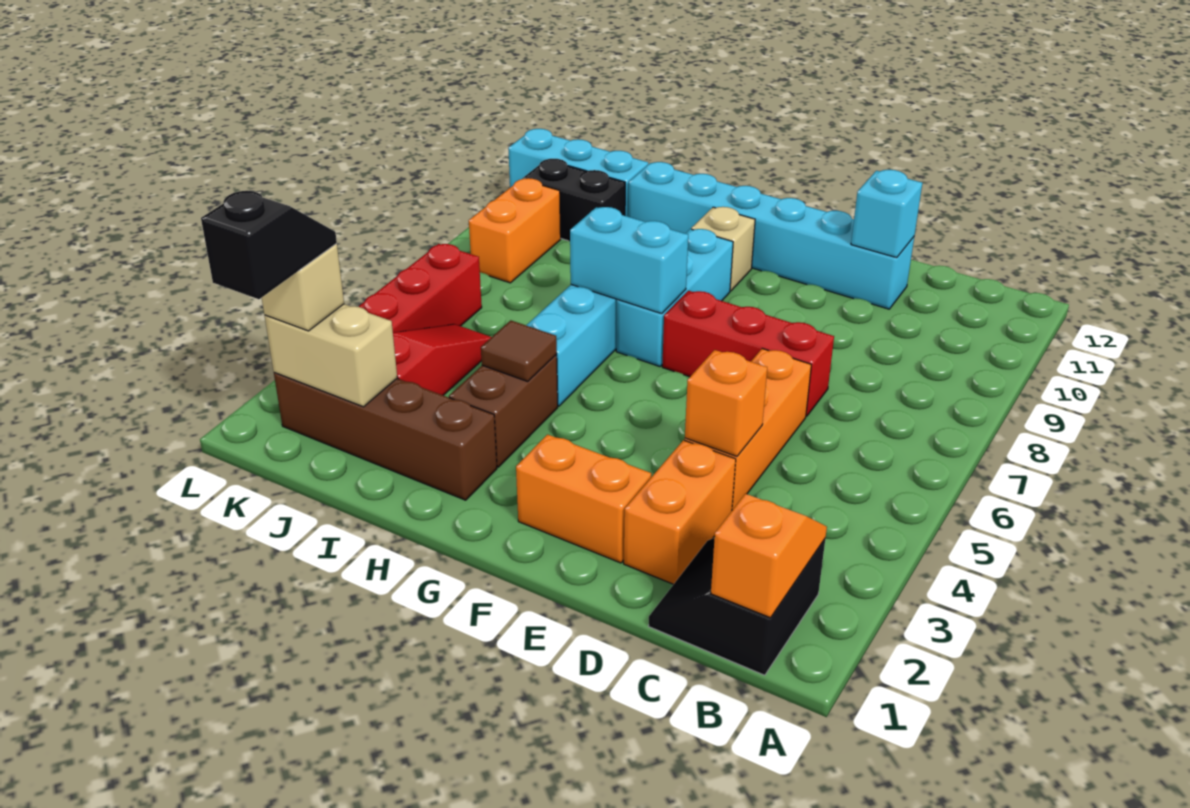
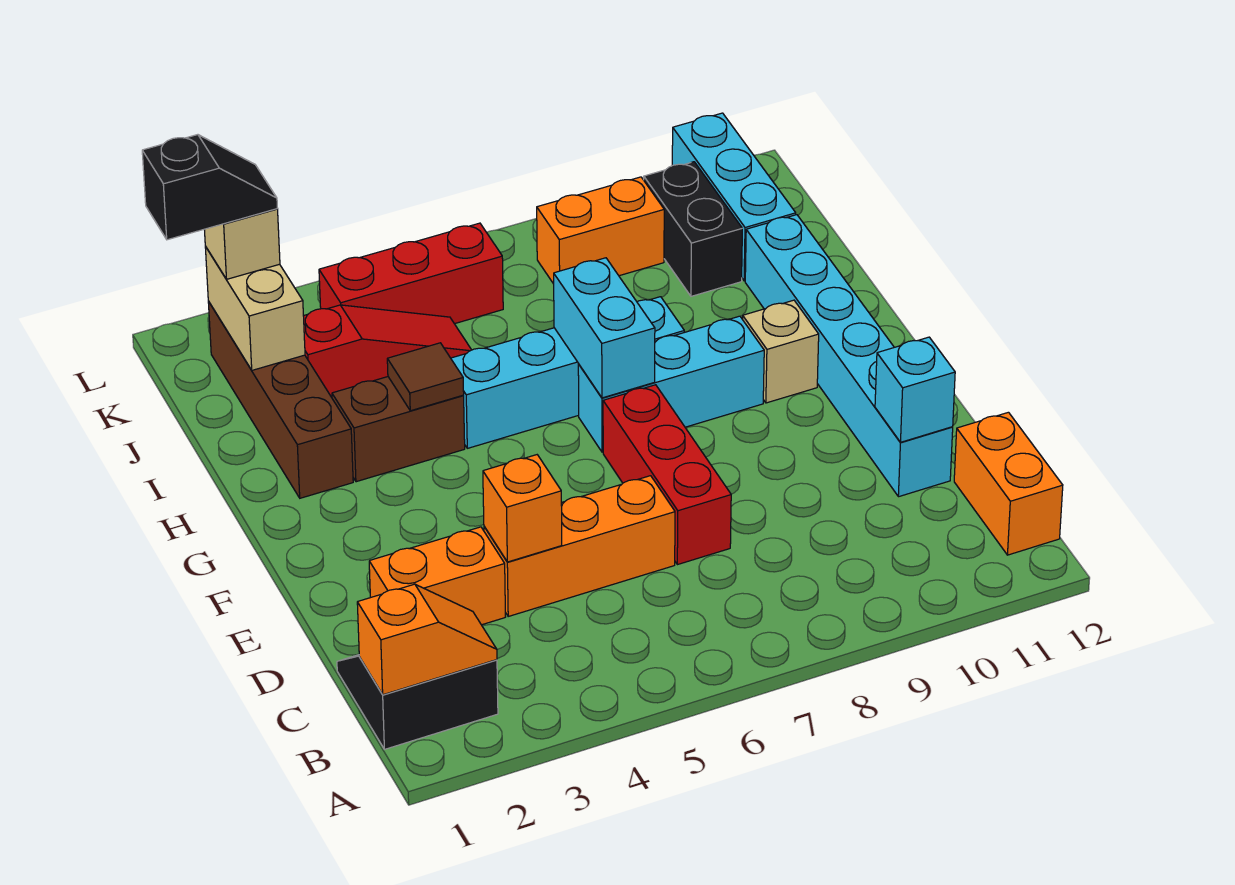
orange brick E2:F2 level 1 -> orange brick B12:C12 level 1

